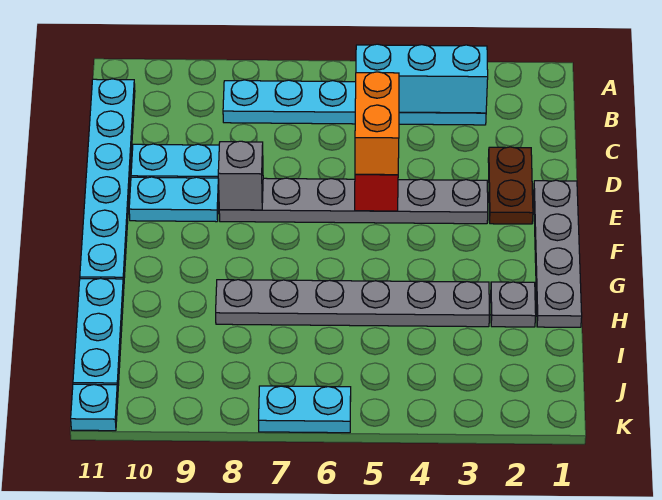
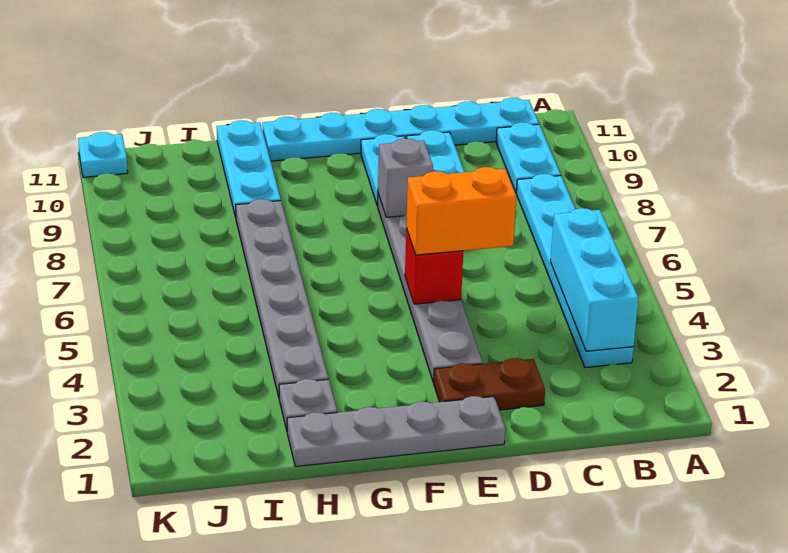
cyan plate H11:J11 level 1 -> cyan plate H9:H11 level 1
cyan plate K6:K7 level 1 -> cyan plate B9:B10 level 1

